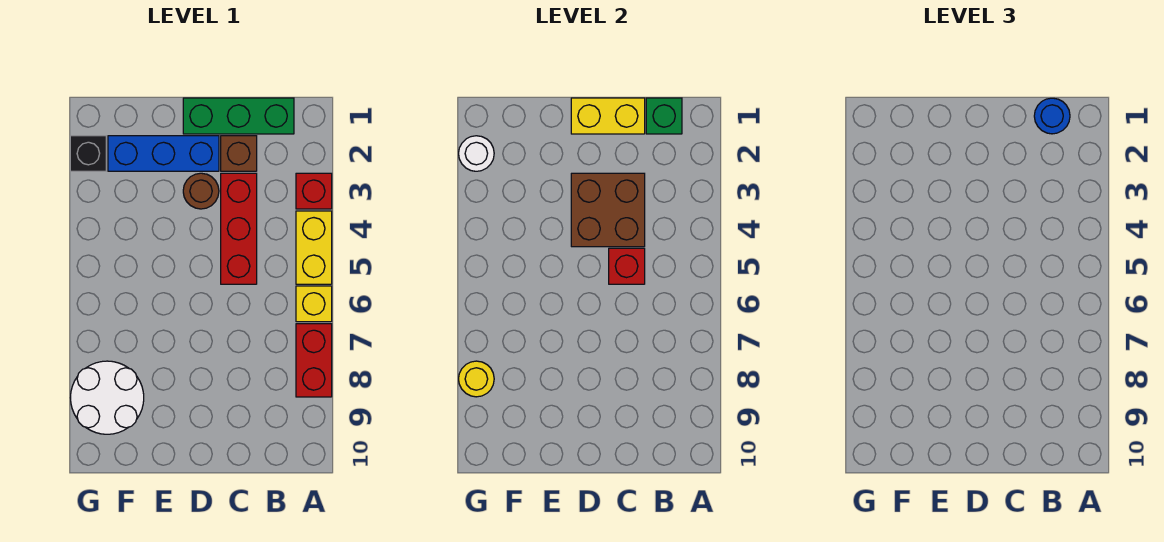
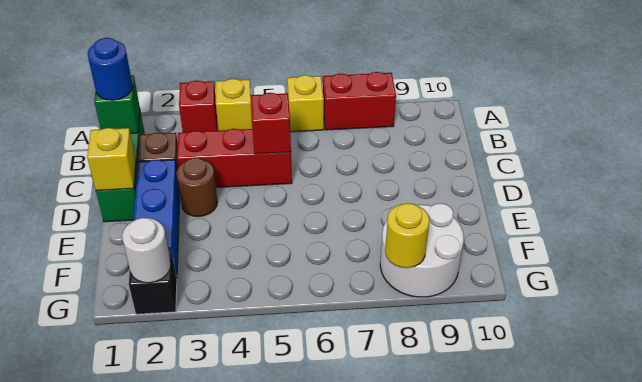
yellow brick A4:A5 level 1 -> yellow brick A4 level 1
yellow brick C1:D1 level 2 -> yellow brick D1 level 2
brown brick C3:D4 level 2 -> none

